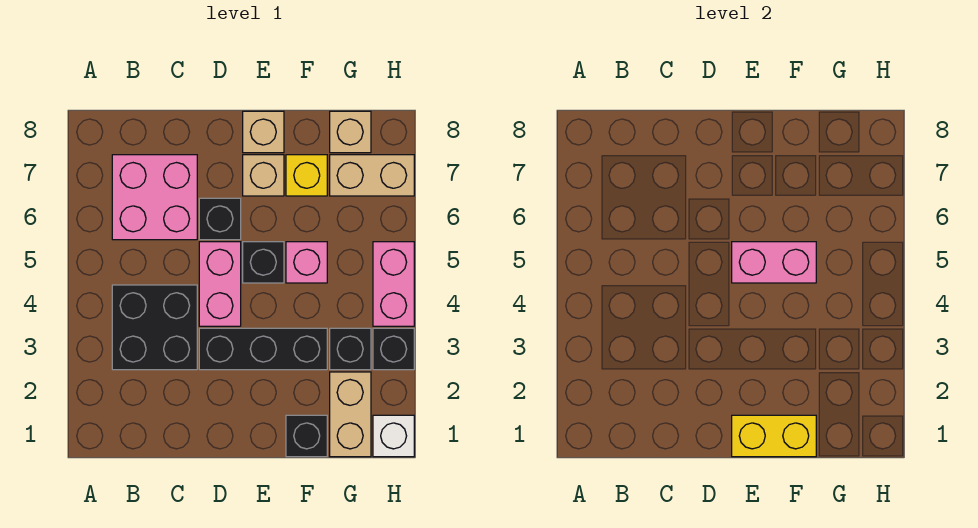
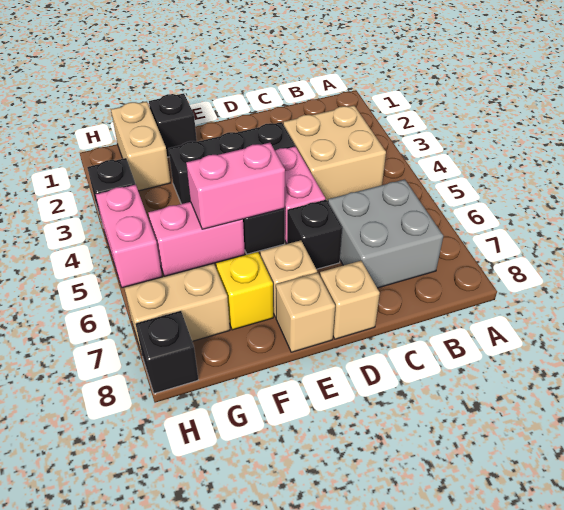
black brick B3:C4 level 1 -> tan brick B3:C4 level 1
pink brick B6:C7 level 1 -> grey brick B6:C7 level 1
yellow brick E1:F1 level 2 -> none
pink brick F5 level 1 -> pink brick F5:G5 level 1
black brick G3 level 1 -> black brick H8 level 1
tan brick G8 level 1 -> tan brick D8 level 1
white brick H1 level 1 -> none

